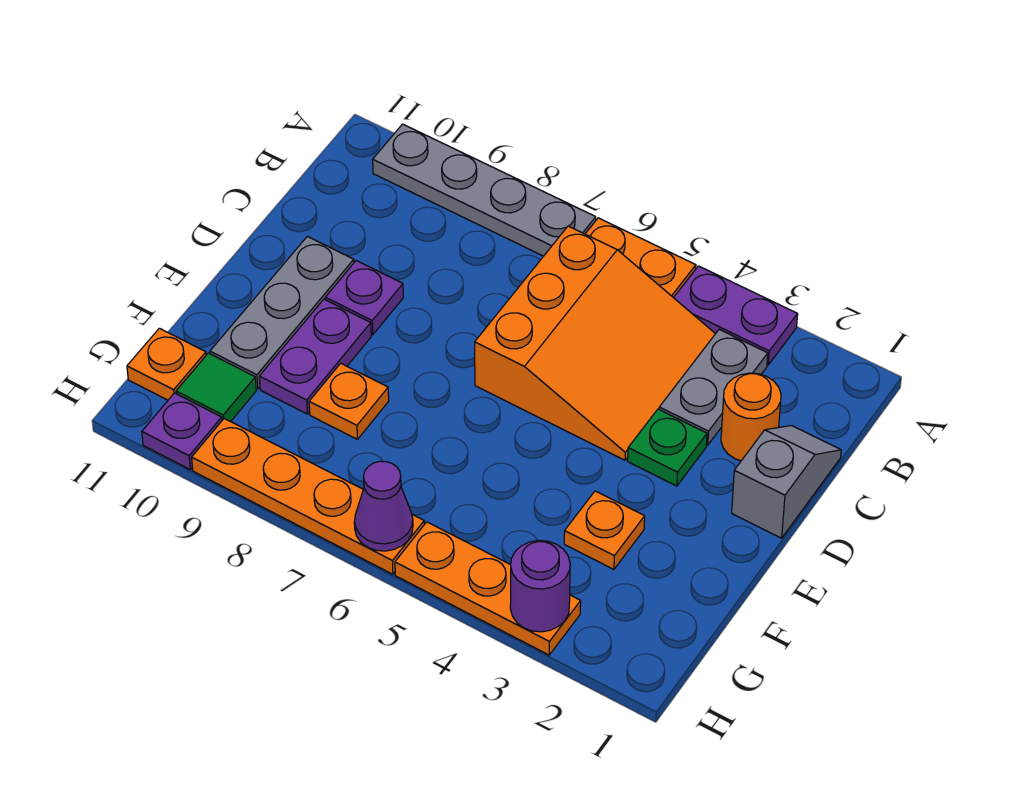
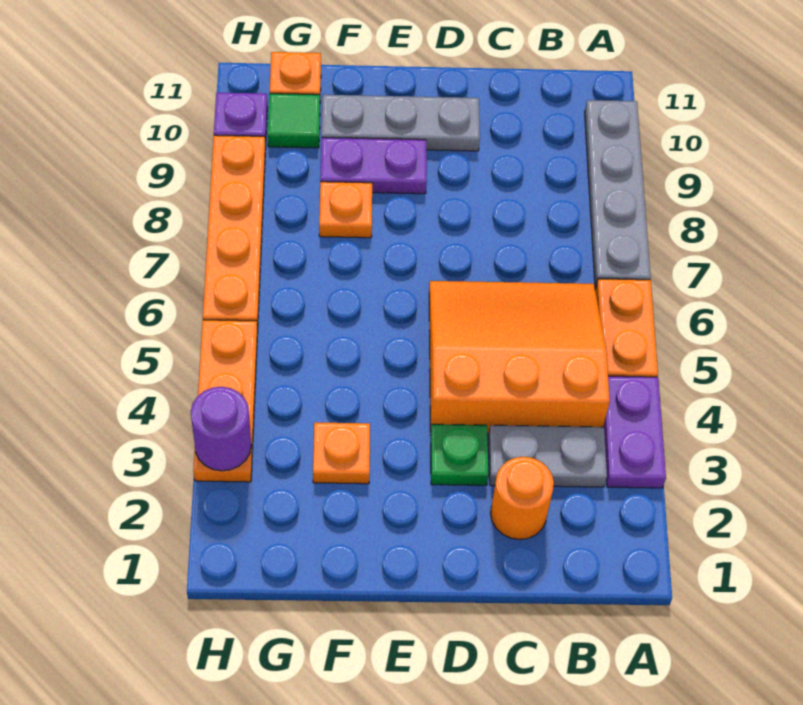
orange slope B4:D6 level 1 top 6 -> orange slope B4:D6 level 1 top 4
grey slope C1:D1 level 1 top D -> none
purple plate D9 level 1 -> none
purple cone H6 level 2 -> none

